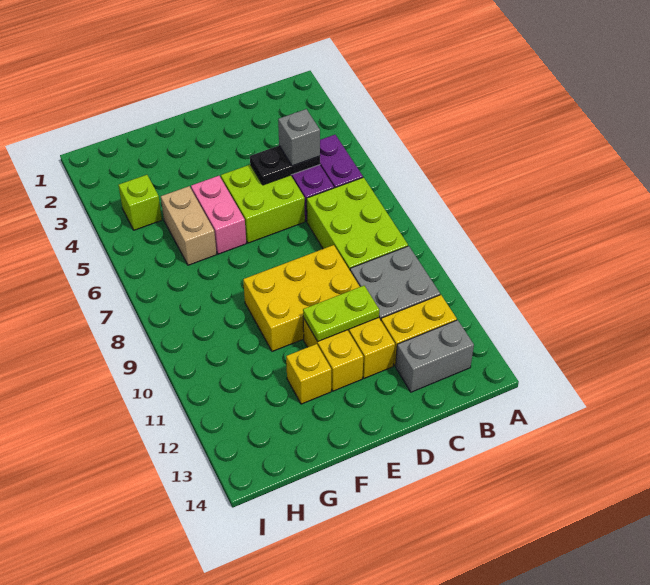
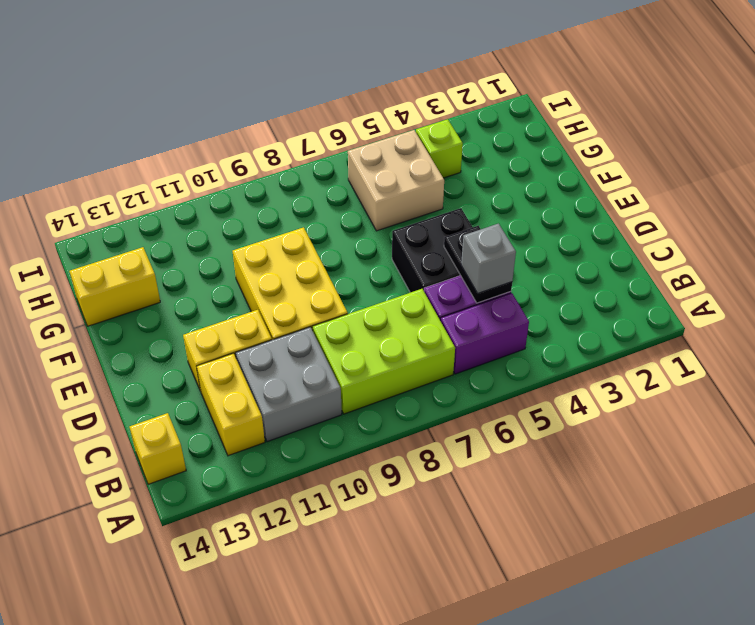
grey brick B13:C13 level 1 -> none
lime brick D5:E6 level 1 -> black brick D5:E6 level 1
lime plate D11:E11 level 2 -> none
yellow brick E11:E12 level 1 -> yellow brick G13:G14 level 1
pink brick F5:F6 level 1 -> none
yellow brick F12 level 1 -> yellow brick B14 level 1
tan brick G5:G6 level 1 -> tan brick G5:H6 level 1

